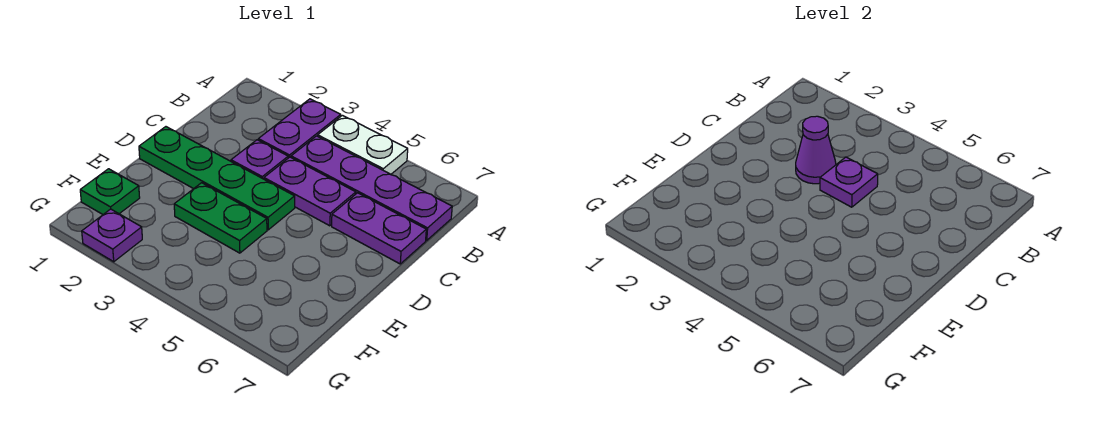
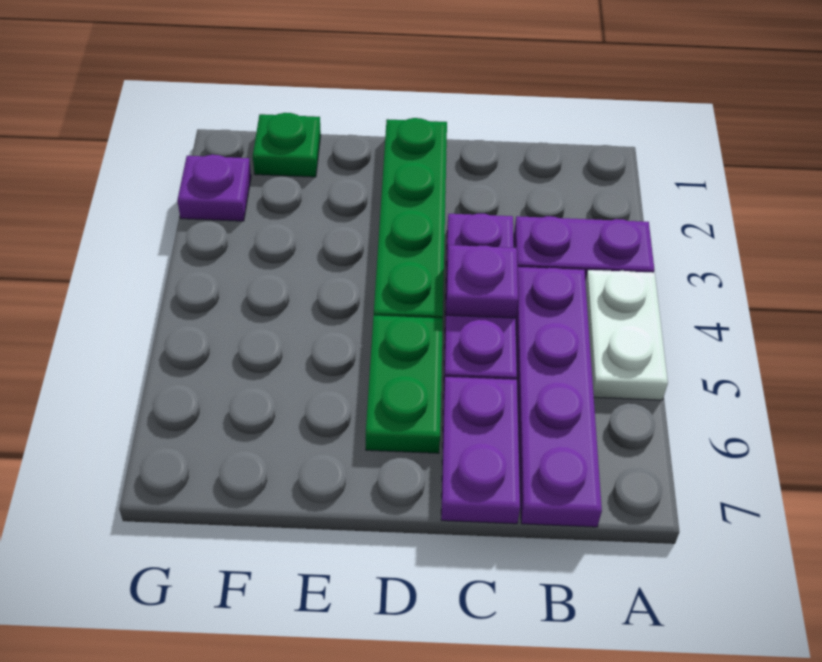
purple cone C3 level 2 -> none
green plate E3:E4 level 1 -> green plate D5:D6 level 1

